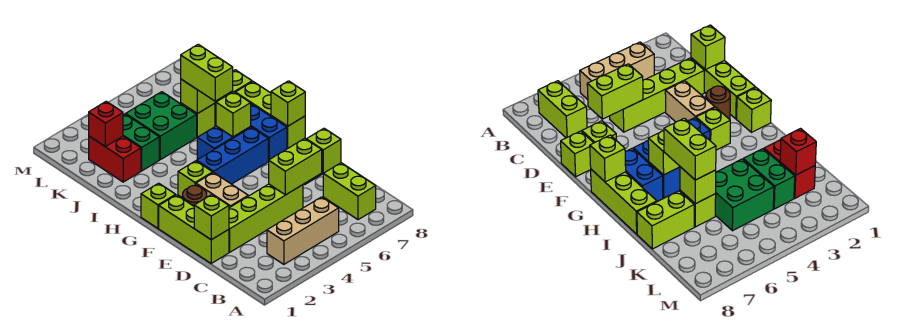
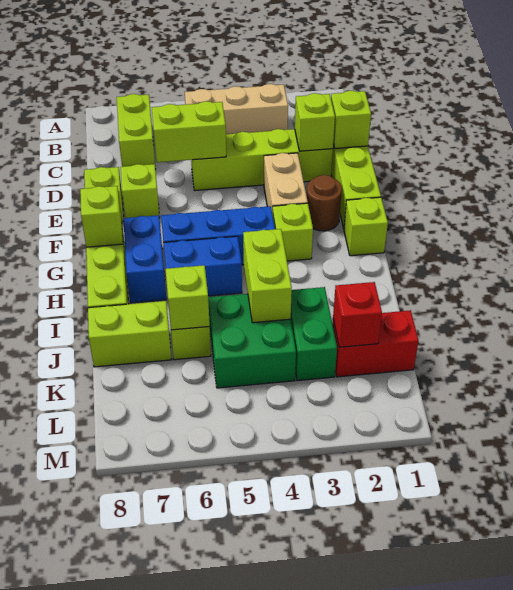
lime brick H6 level 2 -> lime brick D2 level 2
lime brick I6:J6 level 3 -> lime brick I4:J4 level 2
red brick J2:K2 level 1 -> red brick K1:K2 level 1

